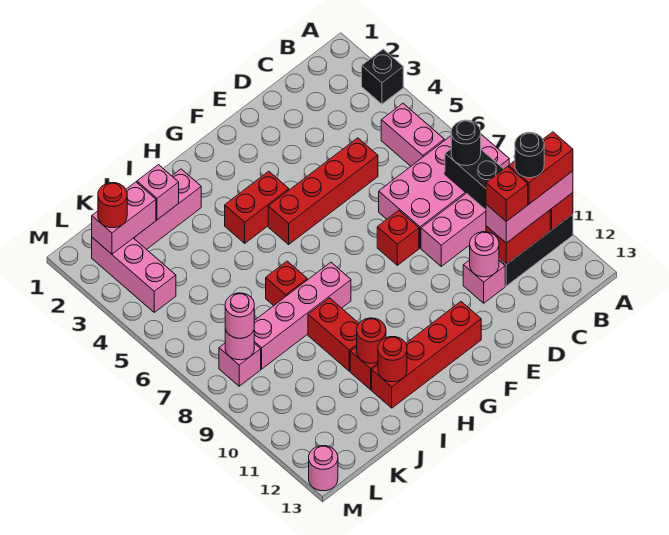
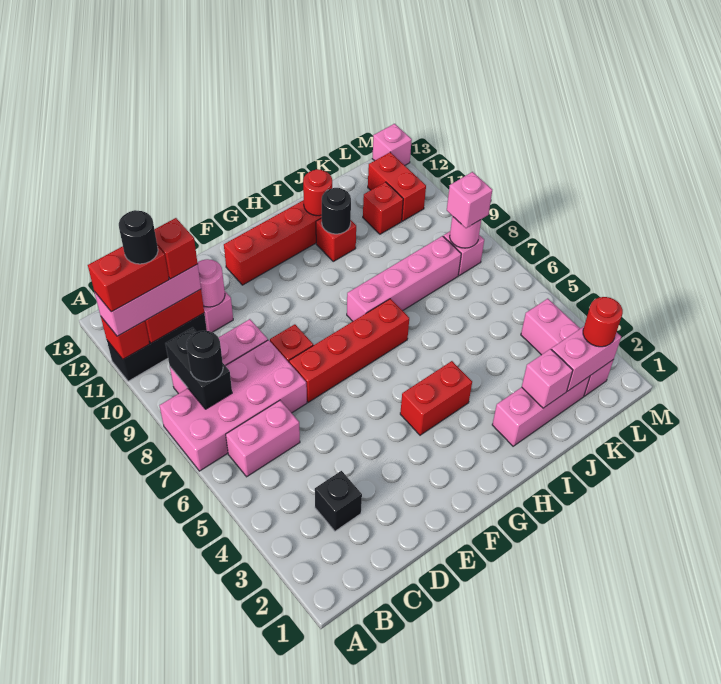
black brick A3 level 1 -> black brick C3 level 1
pink brick B5:B6 level 1 -> pink brick B6:C6 level 1
red brick D5:G5 level 1 -> red brick E7:H7 level 1
red brick I7 level 1 -> red brick K11 level 1
red brick I9:I10 level 1 -> red brick L11:L12 level 1
red round brick I11 level 2 -> black round brick I11 level 2
pink round brick L8 level 3 -> pink brick L8 level 3
pink round brick M13 level 1 -> pink brick M13 level 1

